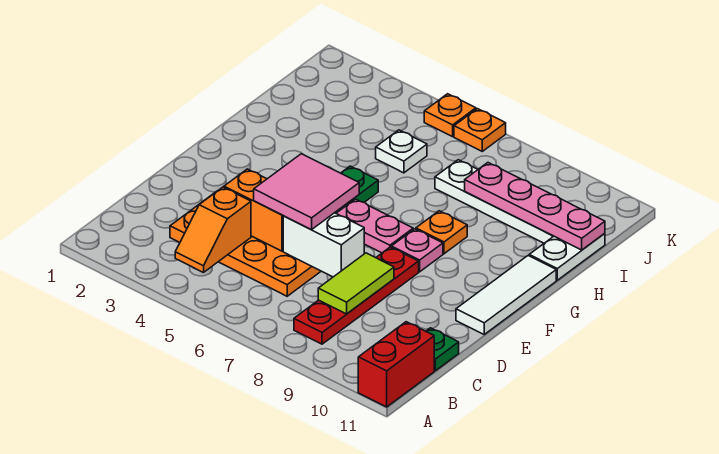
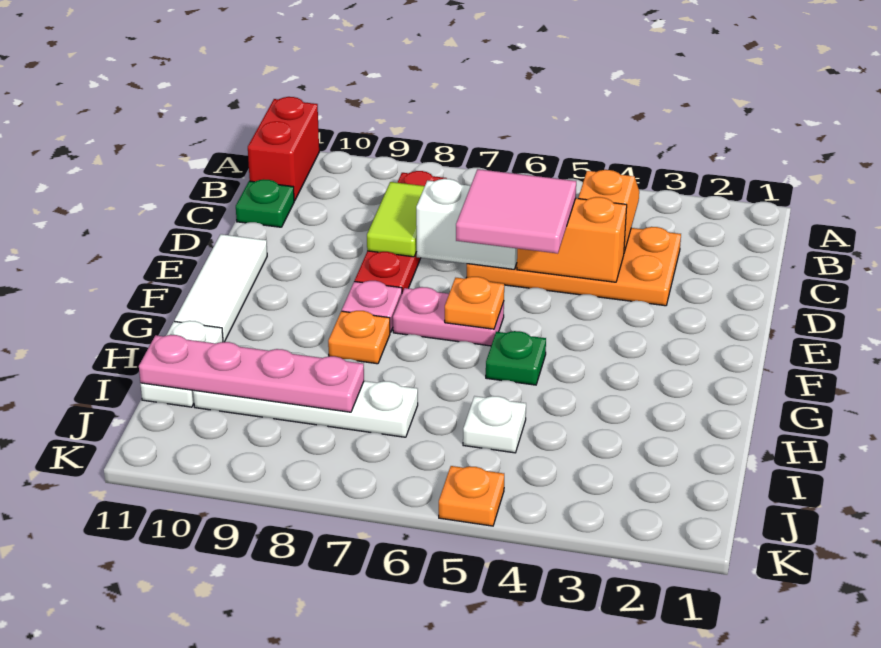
orange plate K6 level 1 -> orange plate F6 level 2

